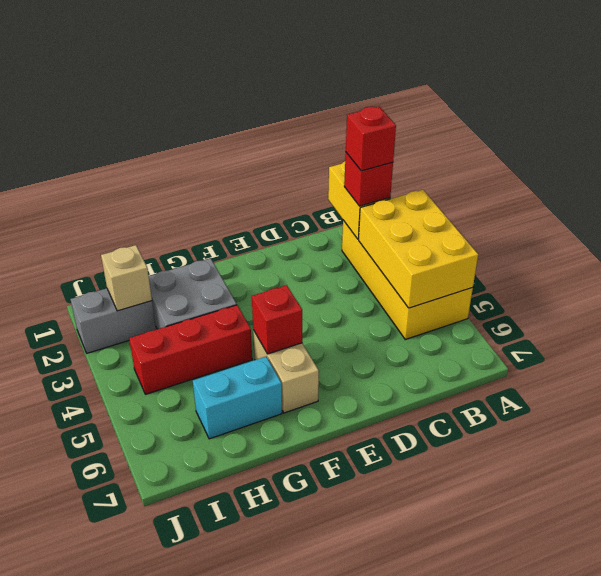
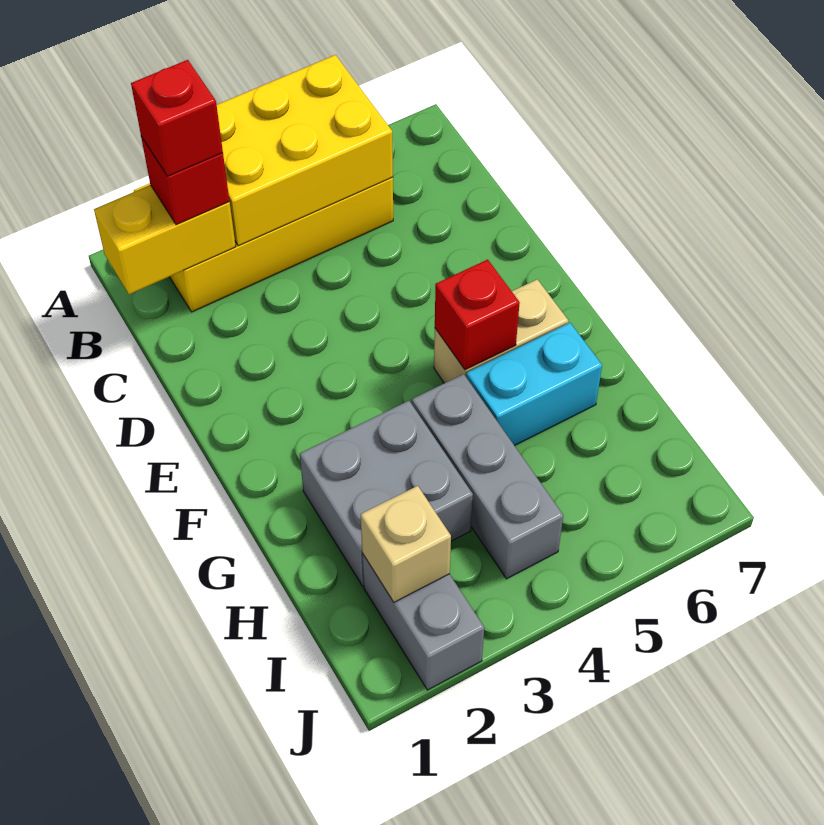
red brick G4:I4 level 1 -> grey brick G4:I4 level 1
cyan brick G6:H6 level 1 -> cyan brick G5:G6 level 1

